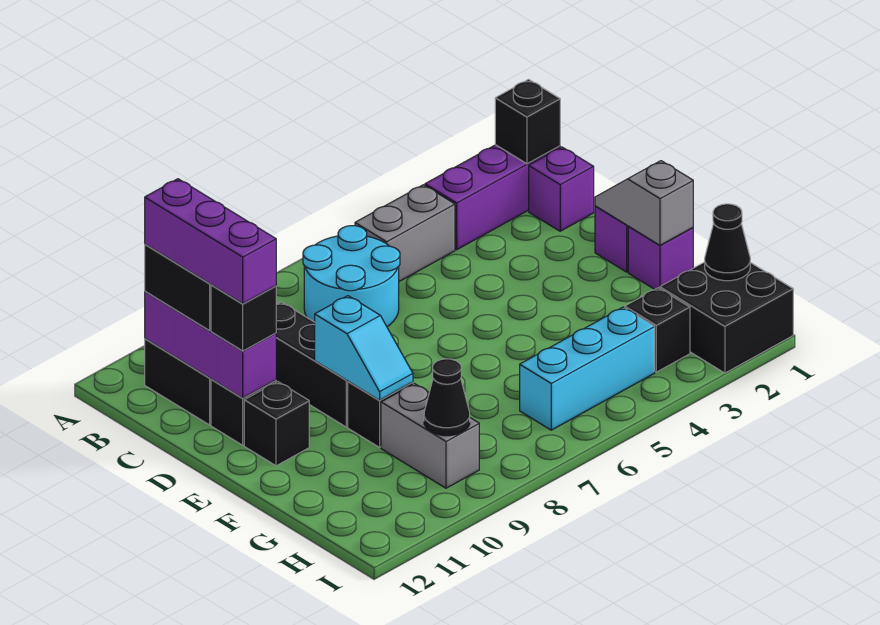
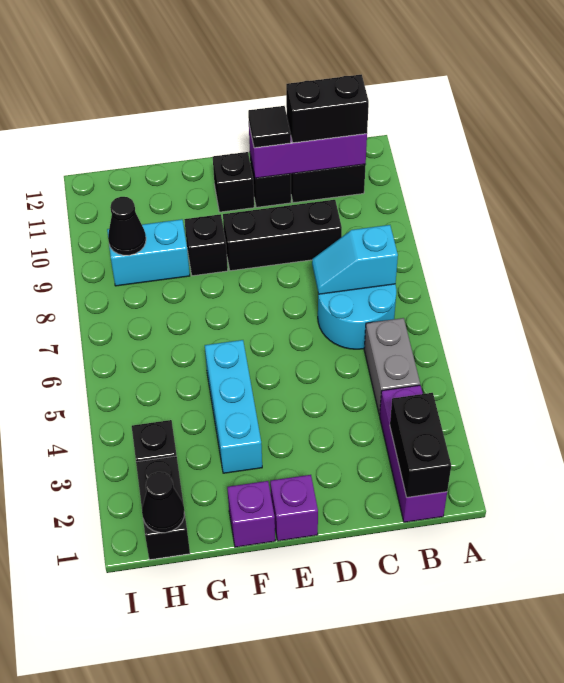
black brick B1 level 2 -> black brick B1:B2 level 2
purple brick B11:D11 level 4 -> none
purple brick C1 level 1 -> none
black brick D11 level 3 -> black tile D11 level 3
grey slope E1:F1 level 2 top F -> none
cyan slope E9:F9 level 2 top E -> cyan slope B7:C7 level 2 top B
grey brick G9:H9 level 1 -> cyan brick G9:H9 level 1
black brick H1:I2 level 1 -> black brick H1:H2 level 1
cyan brick H4:H6 level 1 -> cyan brick F3:F5 level 1

